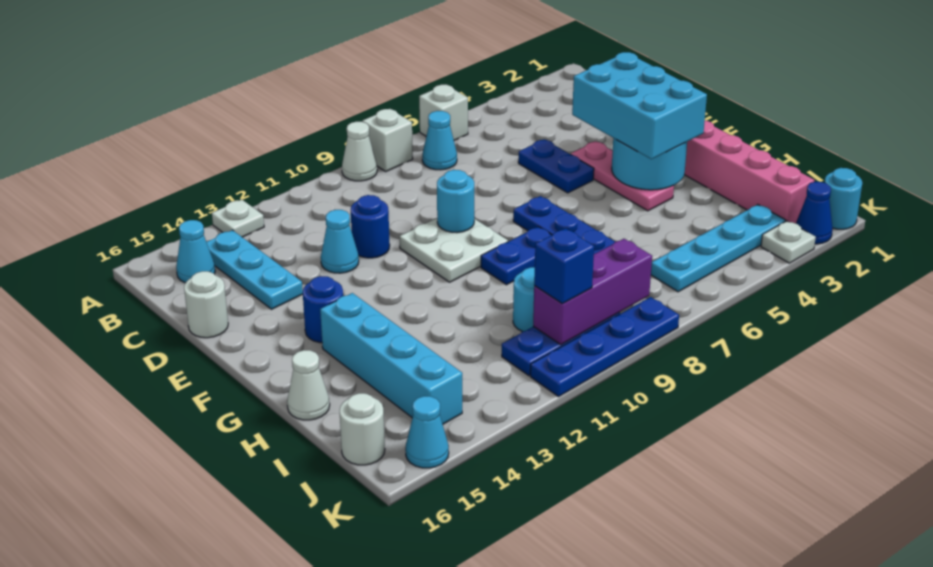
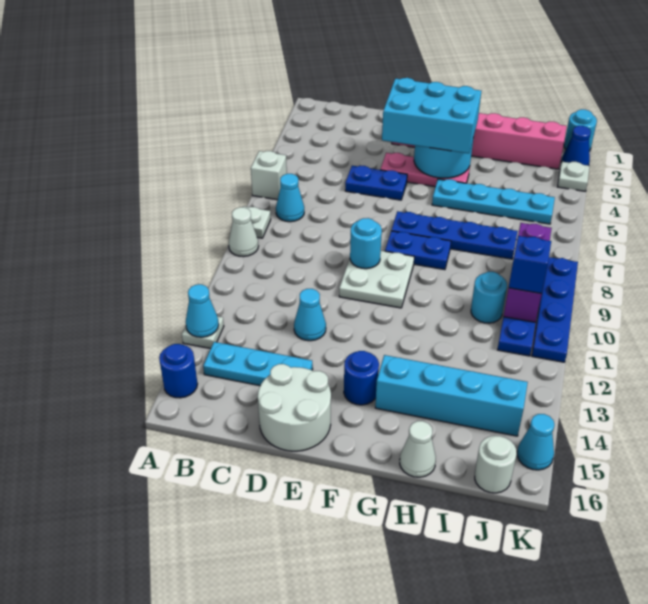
white brick A8 level 1 -> white plate A8 level 1
cyan cone B15 level 1 -> cyan cone A13 level 2
blue round brick D11 level 1 -> blue round brick A15 level 1
white round brick D16 level 1 -> white round brick D15:E16 level 1
blue plate G8:G9 level 1 -> blue plate F8:G8 level 1
cyan plate J3:J6 level 1 -> cyan plate G5:J5 level 1

